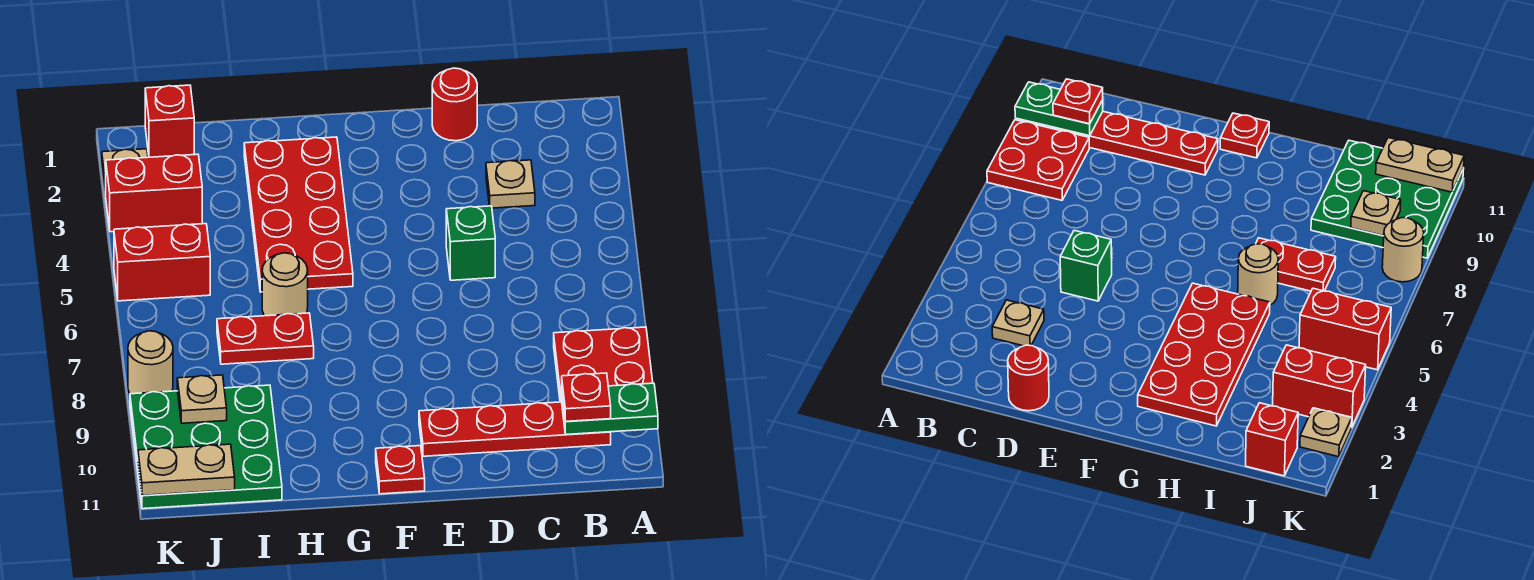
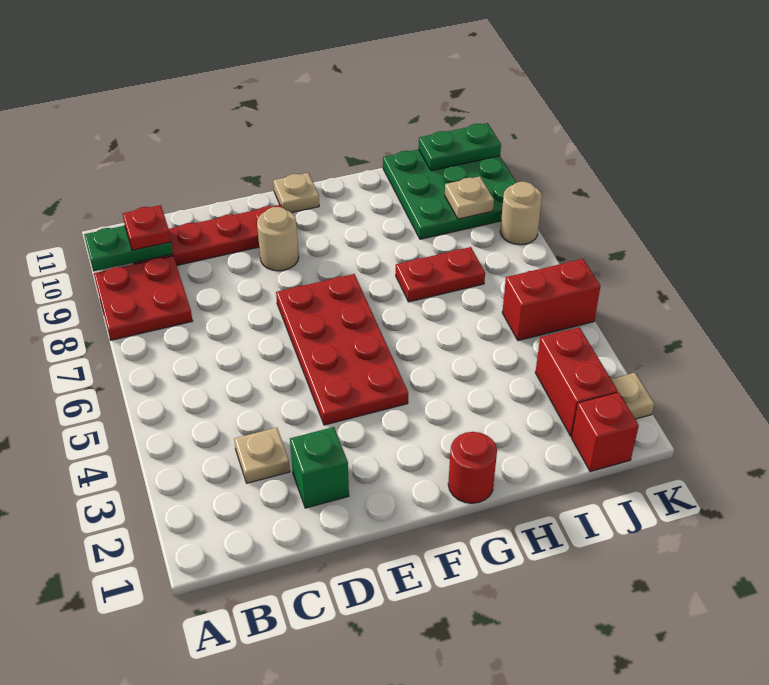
red round brick D1 level 1 -> red round brick G1 level 1
green brick D5 level 1 -> green brick D2 level 1
red plate F11 level 1 -> tan plate F11 level 1
red plate G2:H5 level 1 -> red plate E4:F7 level 1
tan round brick H6 level 1 -> tan round brick E9 level 1
red brick J3:K3 level 1 -> red brick J2:J3 level 1
tan plate J11:K11 level 2 -> green plate J11:K11 level 2

